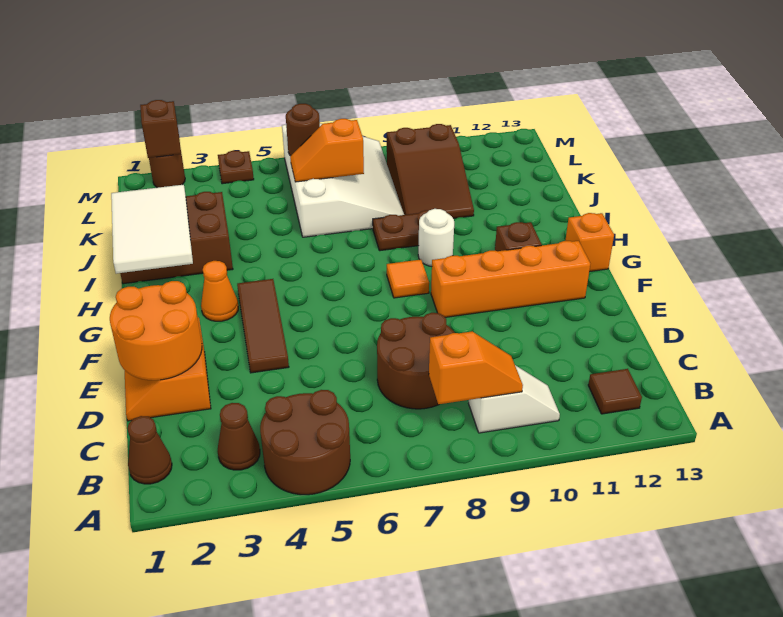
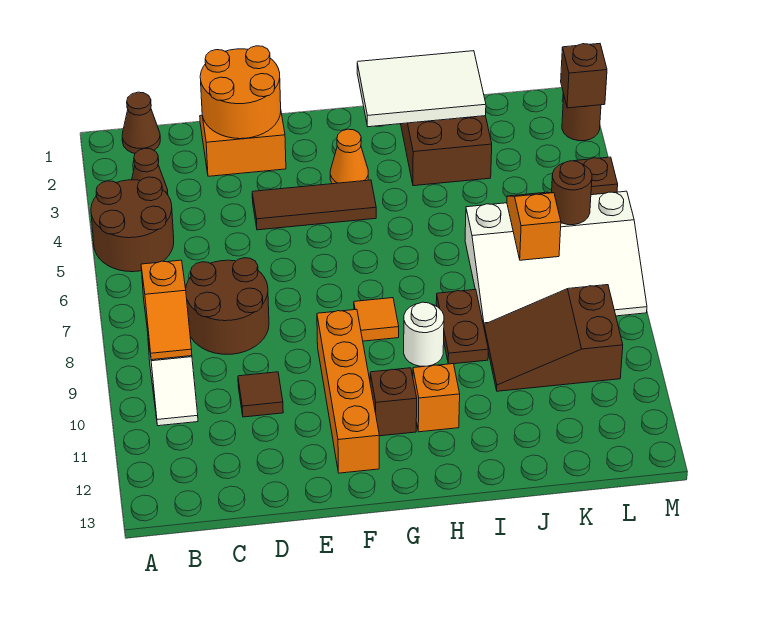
brown tile B12 level 1 -> brown tile D10 level 1
orange brick G13 level 1 -> orange brick H11 level 1

